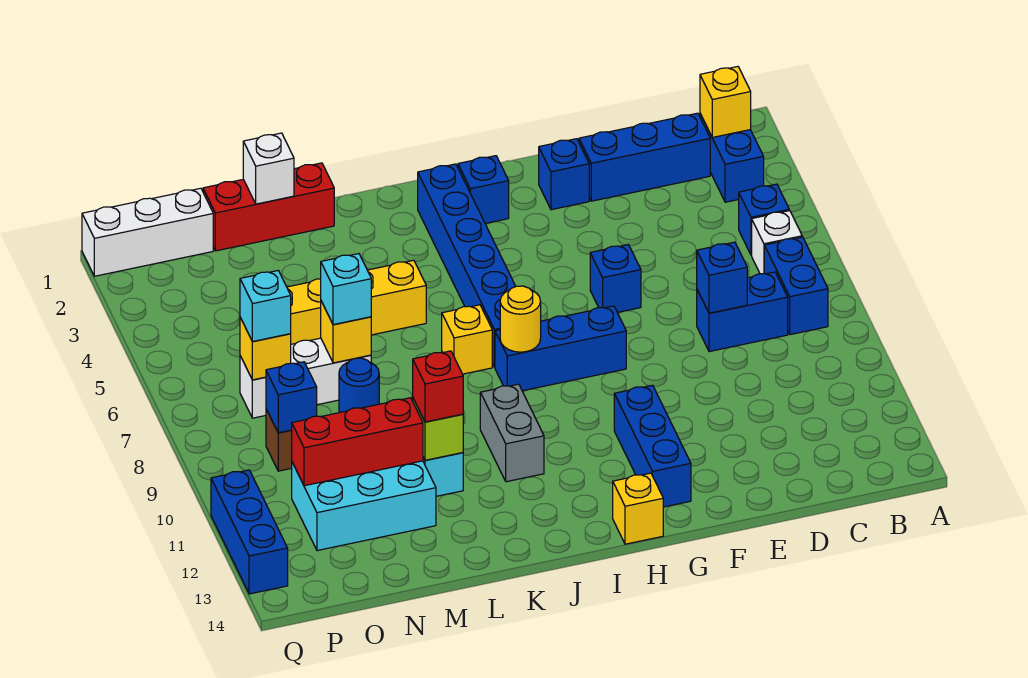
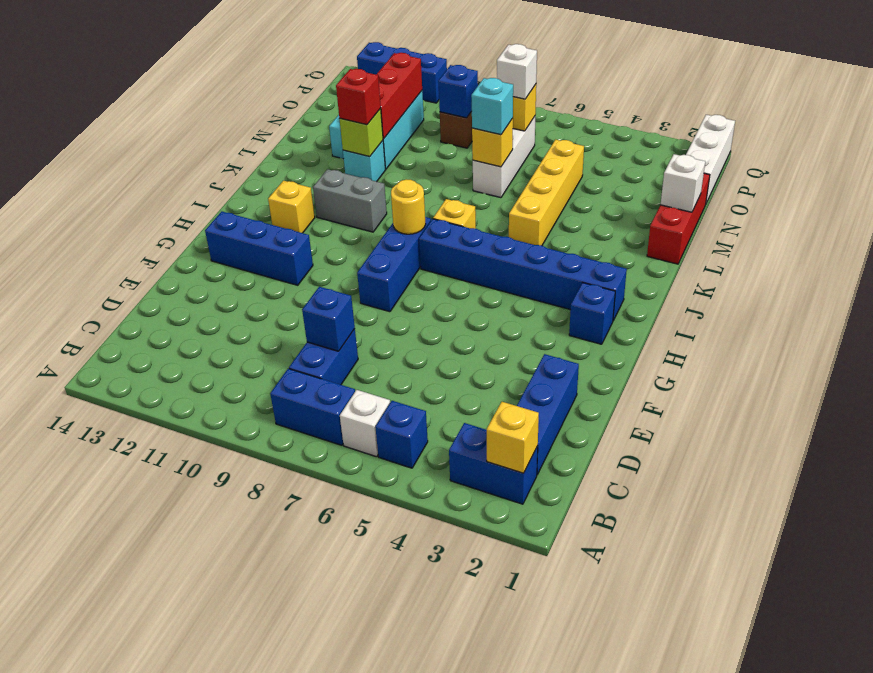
blue brick F2 level 1 -> none
blue brick F6 level 1 -> none
yellow brick H14 level 1 -> yellow brick I12 level 1
blue round brick M8 level 1 -> none
cyan brick O7 level 3 -> white brick O7 level 3

